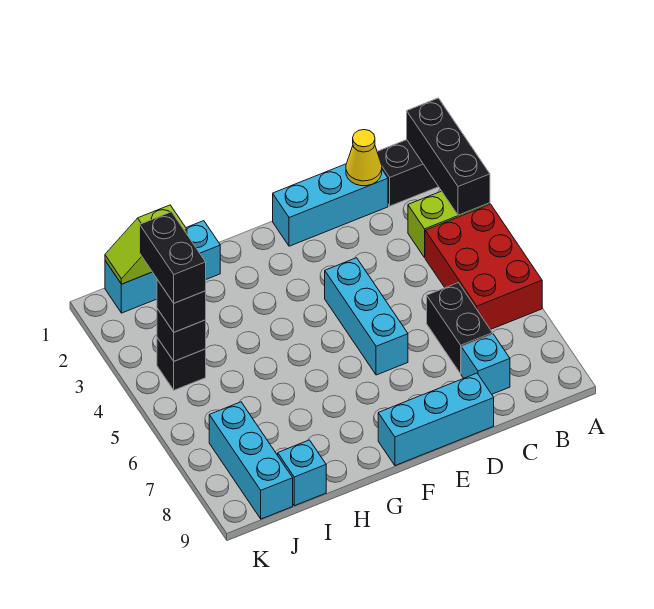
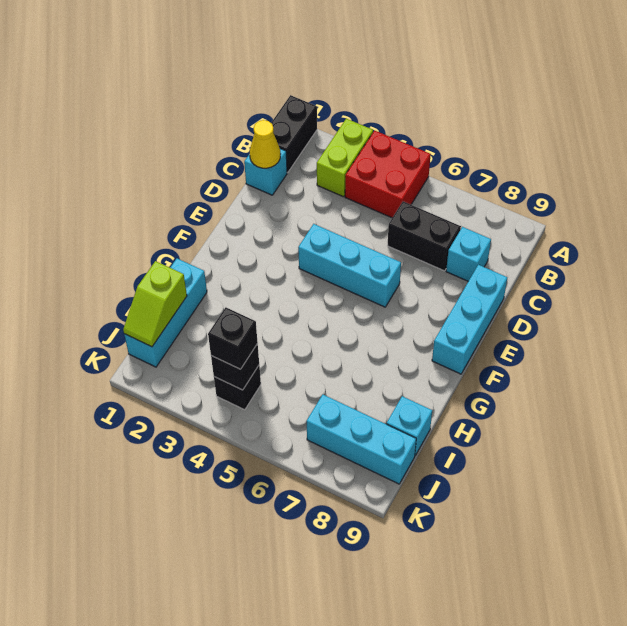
black brick A1:A3 level 2 -> none
red brick A4:B6 level 1 -> red brick A4:B5 level 1
cyan brick C1:E1 level 1 -> cyan brick C1 level 1
black brick J3:J4 level 4 -> none

